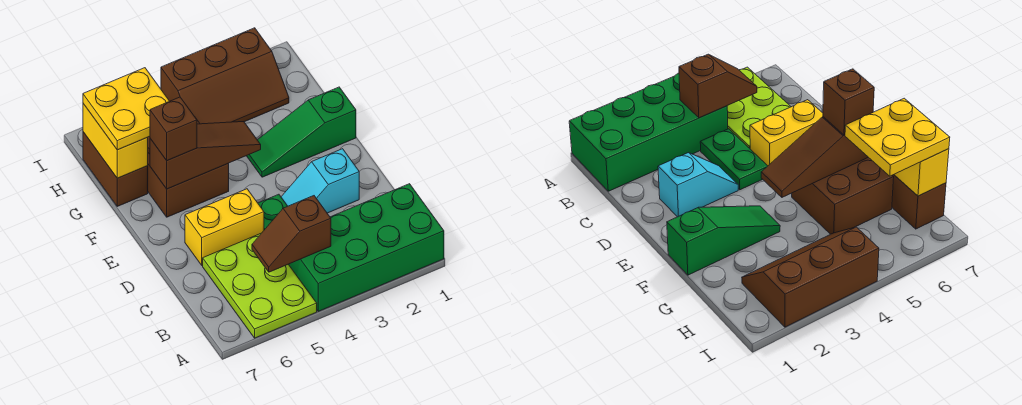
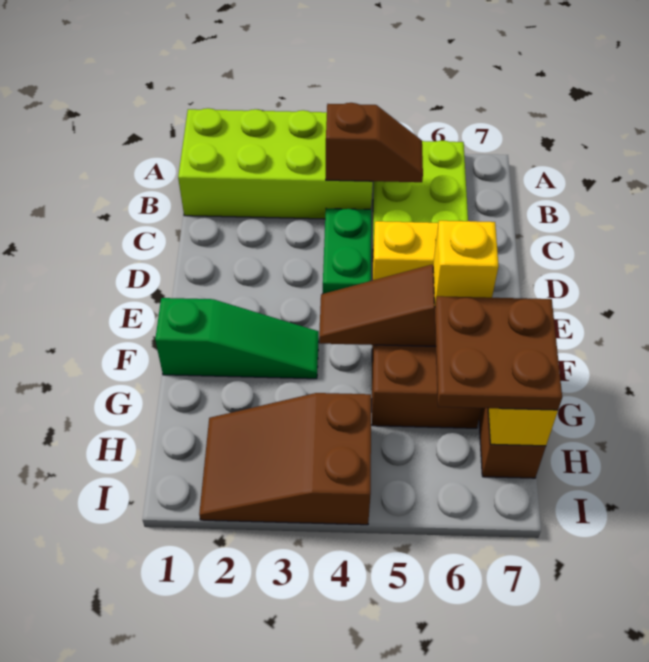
green brick A1:B4 level 1 -> lime brick A1:B4 level 1
cyan slope D2:D3 level 1 top 2 -> none
brown brick F6 level 3 -> yellow brick F6 level 3
yellow plate G6:H7 level 3 -> brown plate G6:H7 level 3
brown slope H2:I4 level 1 top I -> brown slope H2:I4 level 1 top 4

